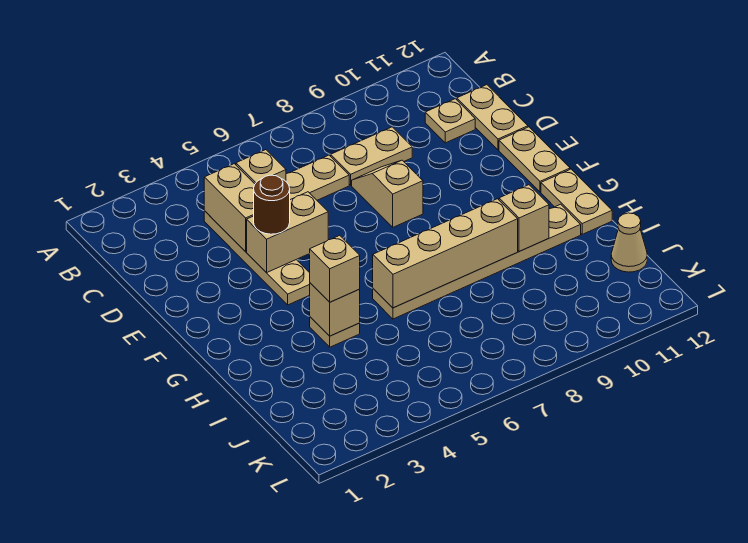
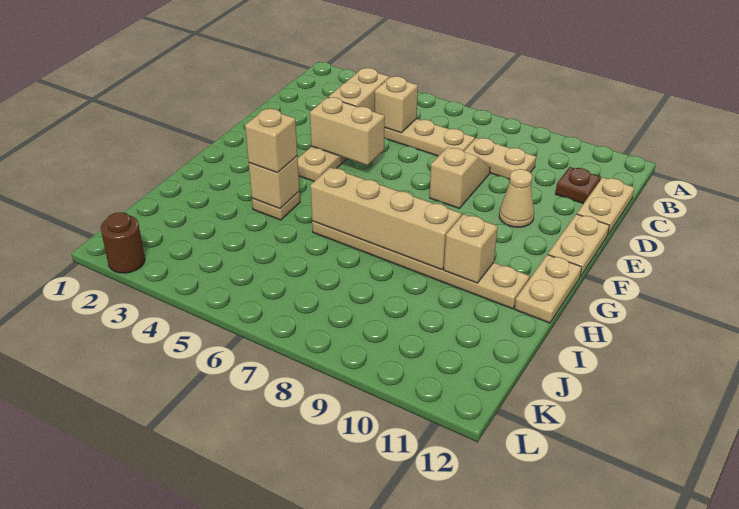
tan plate C11 level 1 -> brown plate C11 level 1
brown round brick E4 level 3 -> brown round brick L2 level 1
tan cone J12 level 1 -> tan cone E10 level 1

